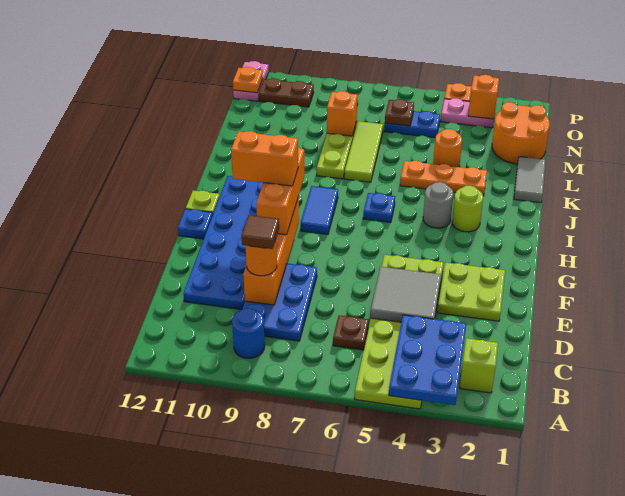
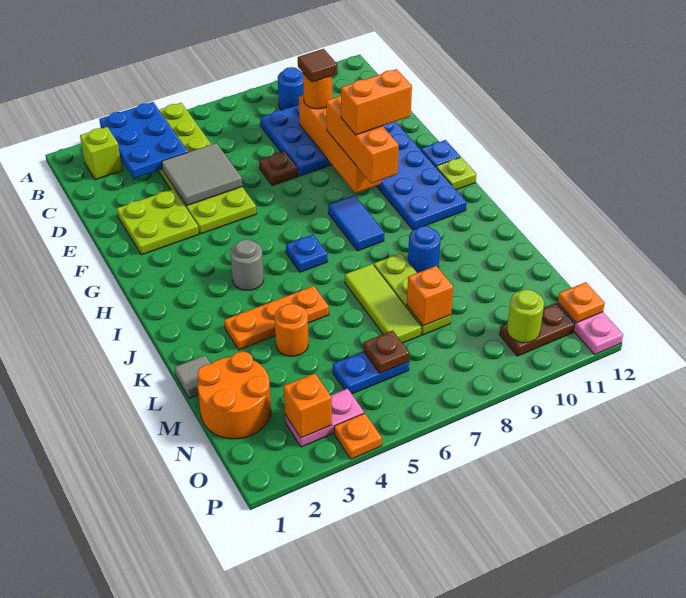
brown plate C6 level 1 -> brown plate E7 level 1
lime round brick I3 level 1 -> lime round brick O10 level 2
grey tile K1:L1 level 1 -> grey tile L1 level 1
none -> blue round brick K9 level 1

